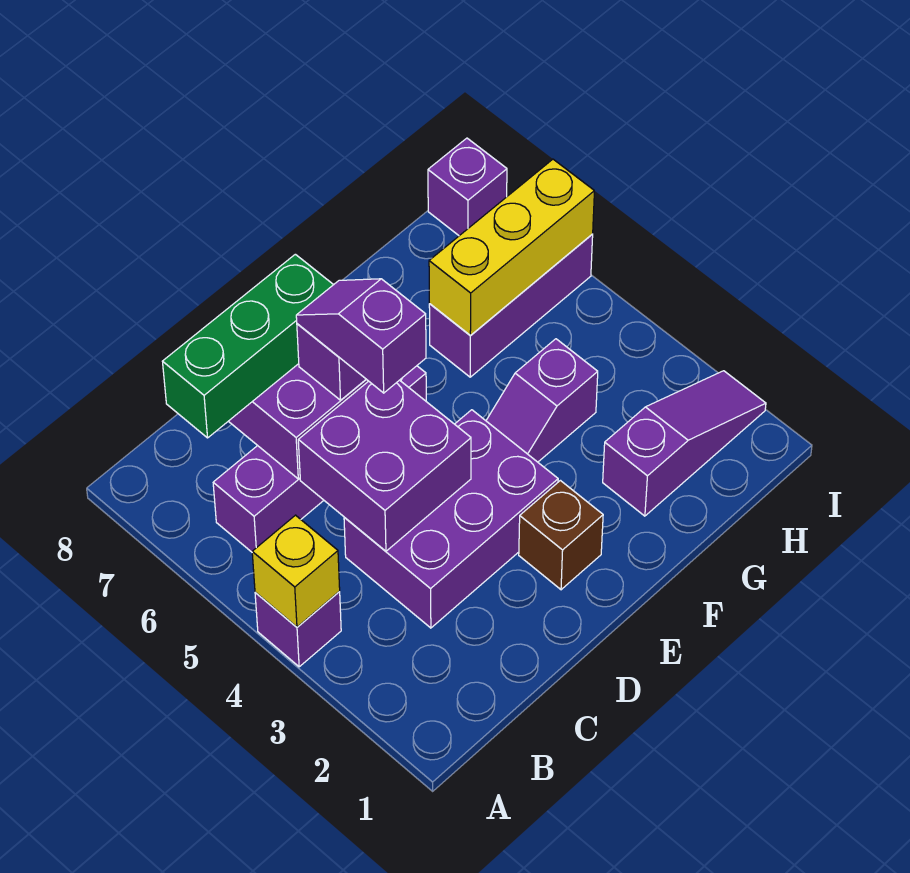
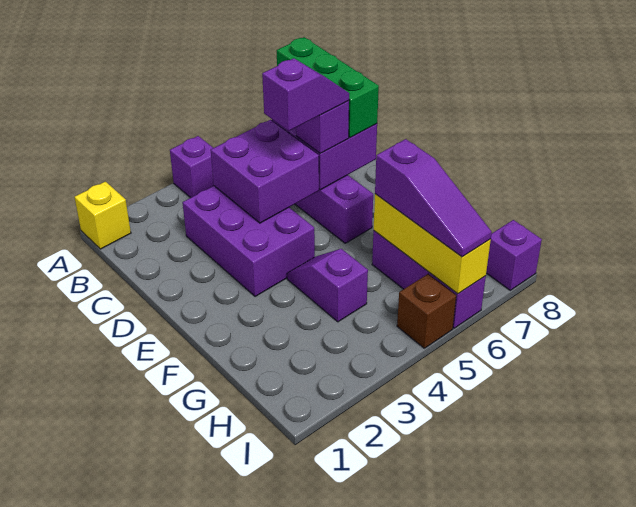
yellow brick A4 level 2 -> yellow brick A1 level 1
brown brick E2 level 1 -> brown brick I5 level 1
purple slope G2:I2 level 1 top G -> purple slope G6:I6 level 3 top G

